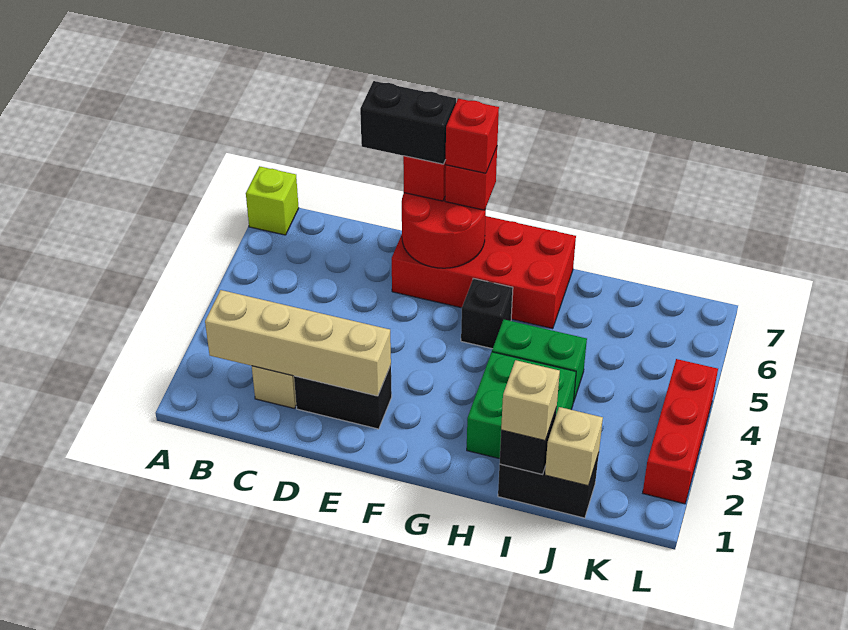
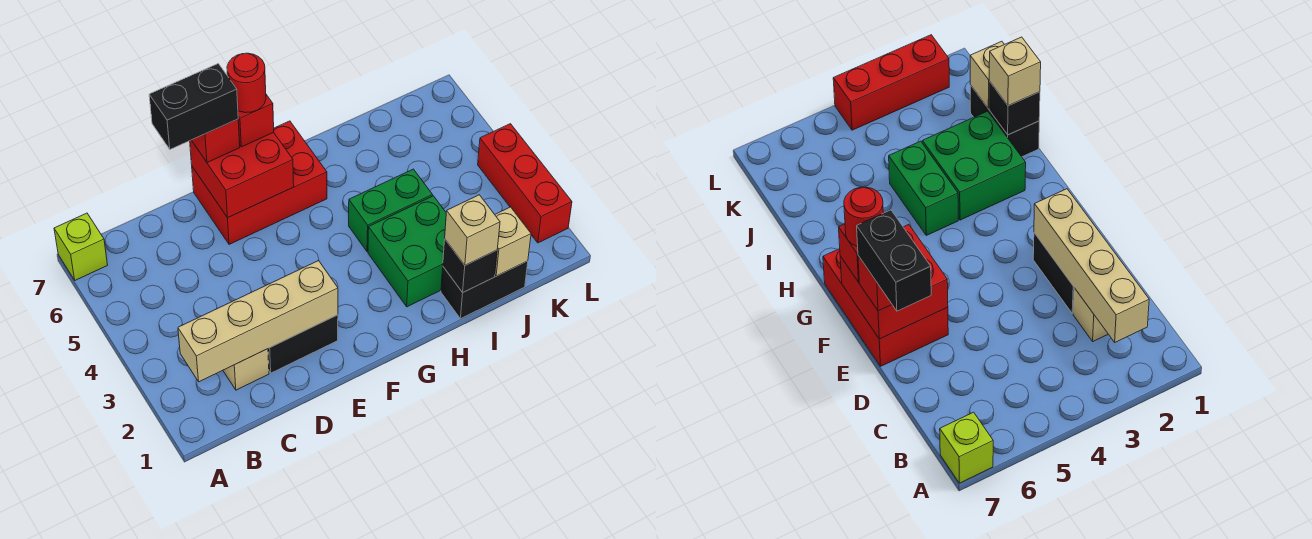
red brick E6:H7 level 1 -> red brick E6:G7 level 1
red round brick E6:F7 level 2 -> red brick E6:F7 level 2
red brick F7 level 4 -> red round brick F7 level 4
black brick G5 level 1 -> none

